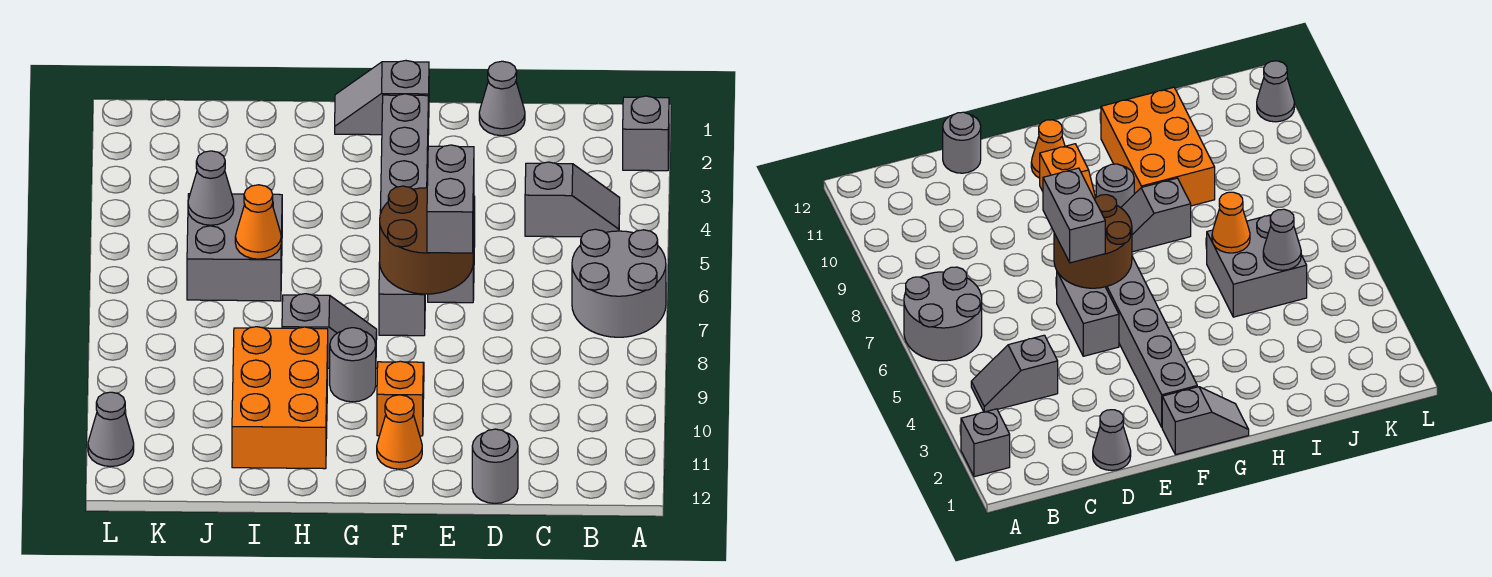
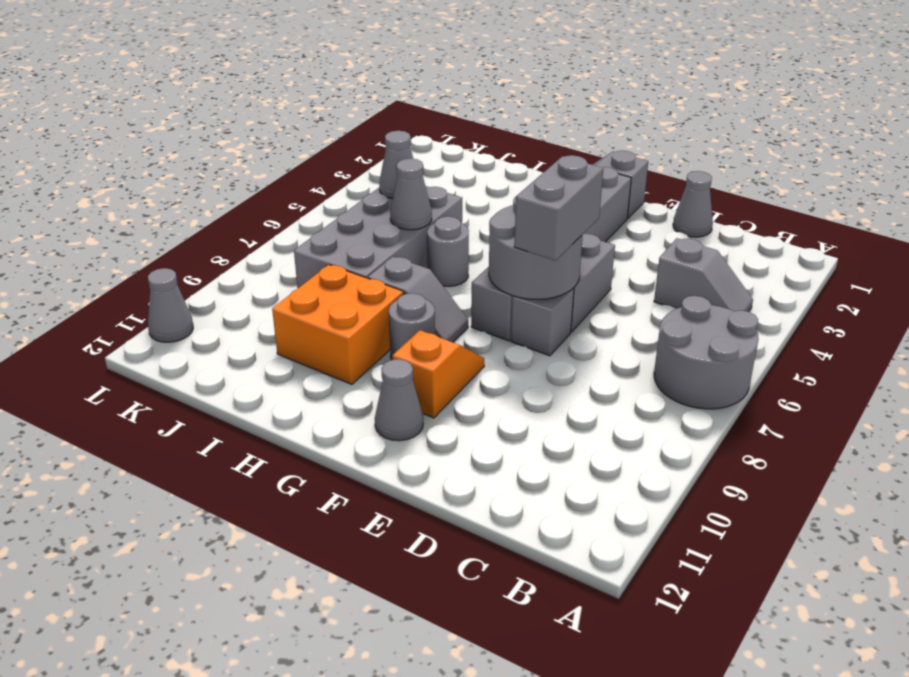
grey brick A2 level 1 -> grey brick E7 level 1
grey round brick D12 level 1 -> grey round brick H6 level 1
brown round brick E6:F7 level 2 -> grey round brick E6:F7 level 2
orange cone F11 level 1 -> grey cone F11 level 1
orange brick H9:I11 level 1 -> orange brick H9:I10 level 1
grey brick I5:J6 level 1 -> grey brick I5:J8 level 1
orange cone I6 level 2 -> grey cone I6 level 2

